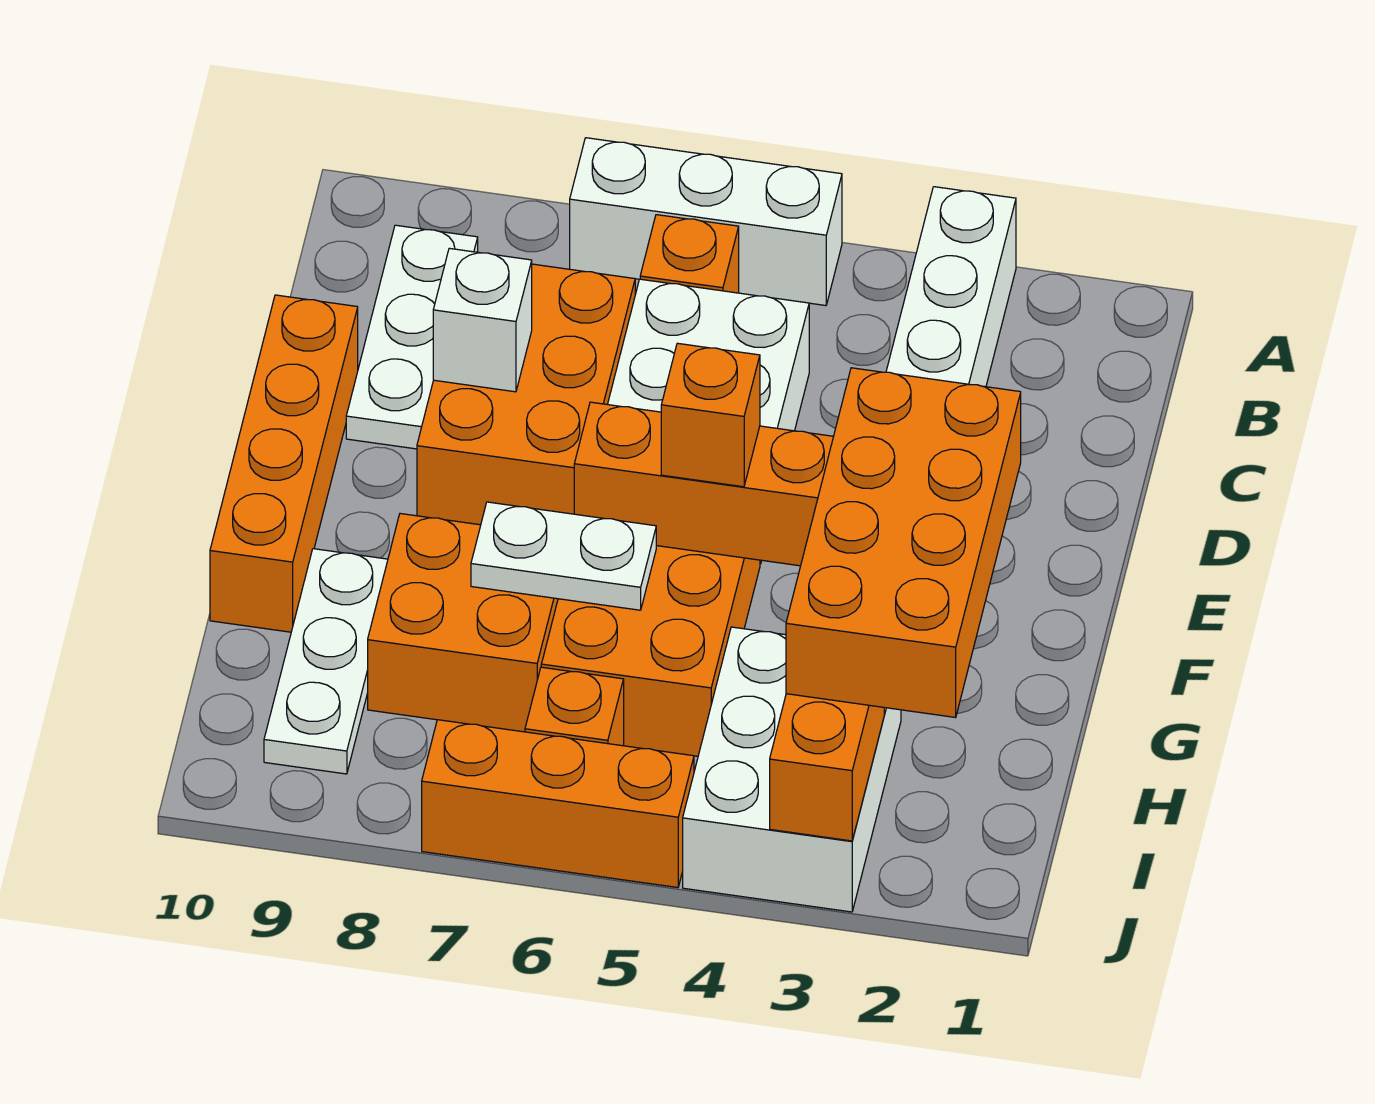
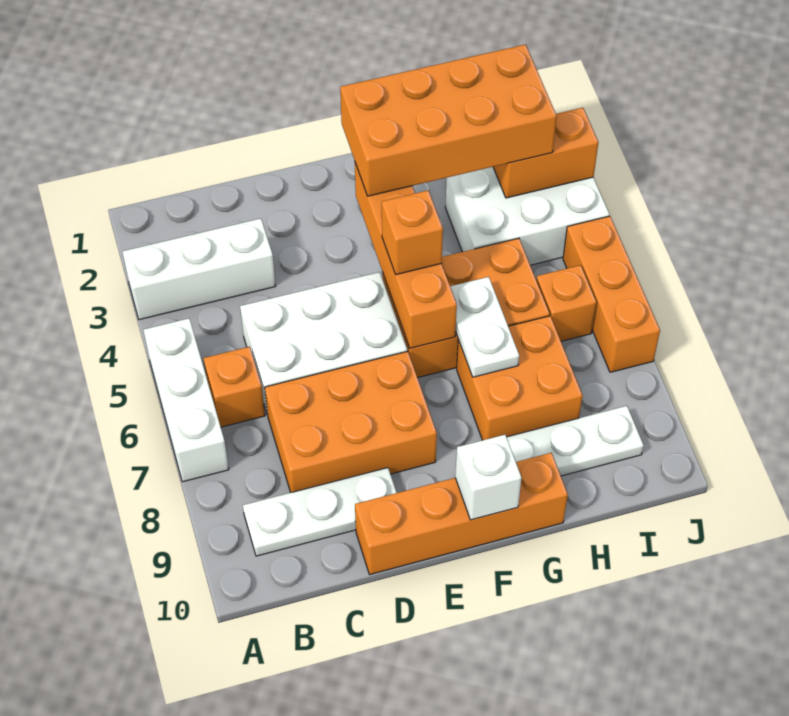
white brick D8 level 2 -> white brick F10 level 2

